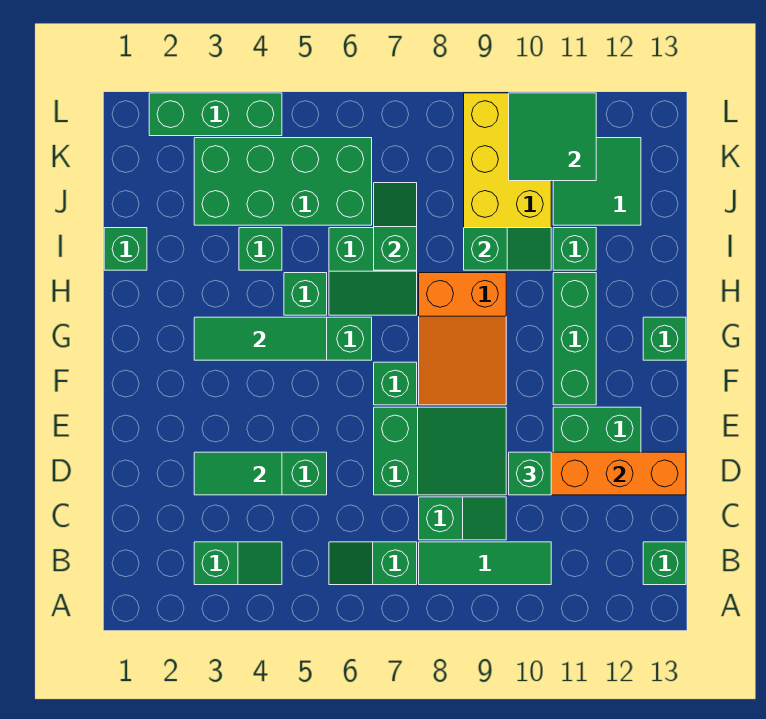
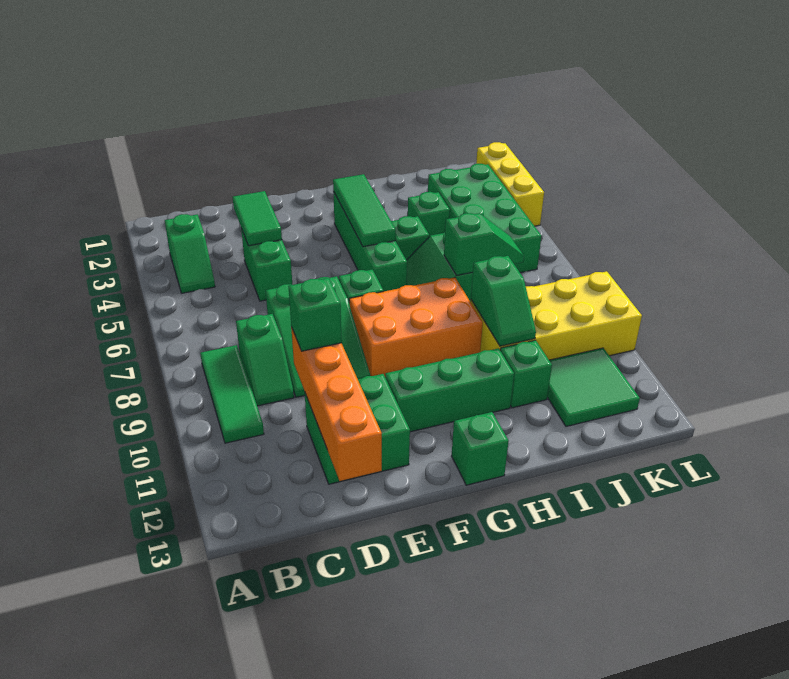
green slope B6:B7 level 1 top 7 -> none
green brick B13 level 1 -> none
orange slope F8:H9 level 1 top H -> orange brick F8:H9 level 1
green brick I1 level 1 -> none
green tile K10:L11 level 2 -> none
green brick L2:L4 level 1 -> yellow brick L2:L4 level 1

